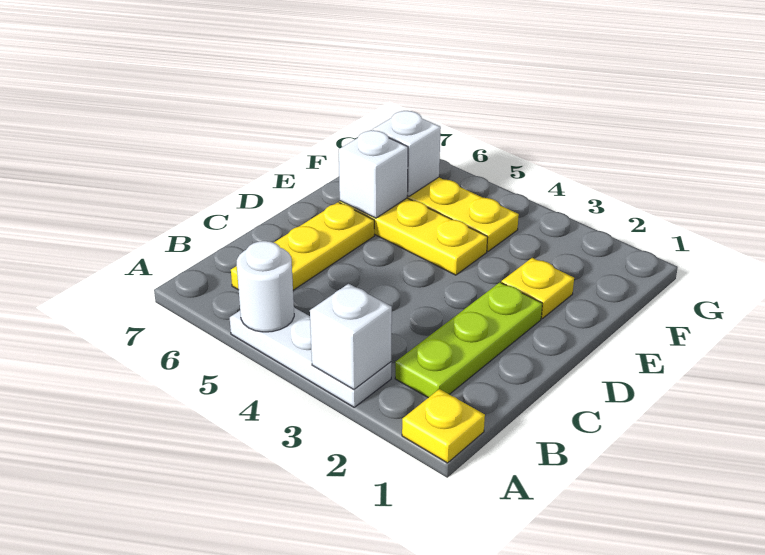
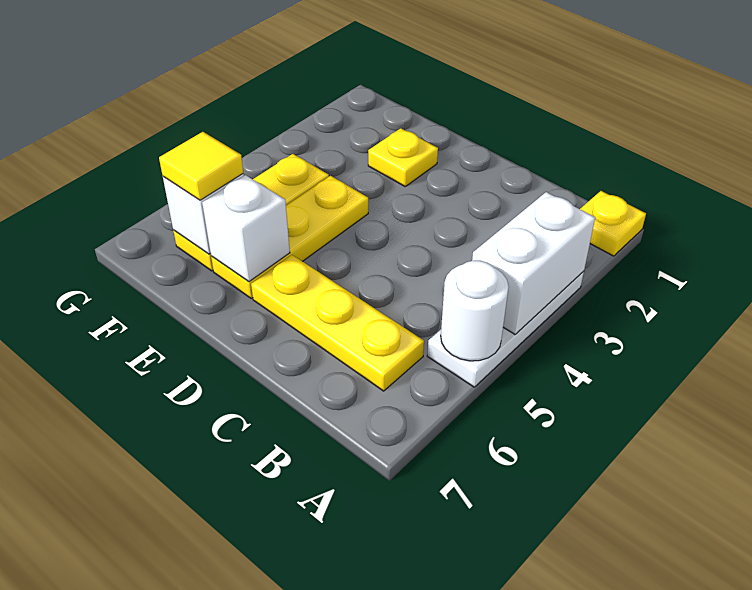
white brick A3 level 2 -> white brick A3:A4 level 2
lime plate B2:D2 level 1 -> none
none -> yellow tile F6 level 3

